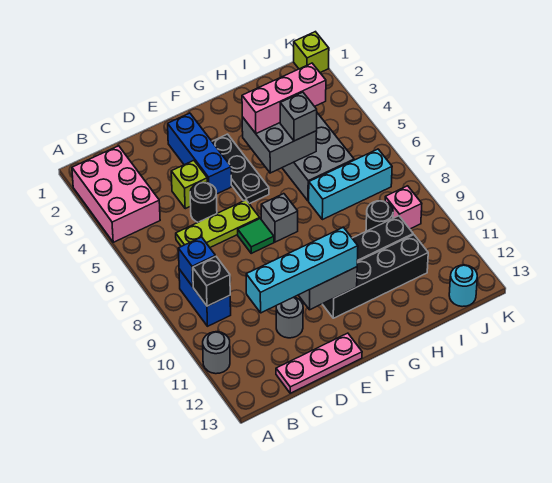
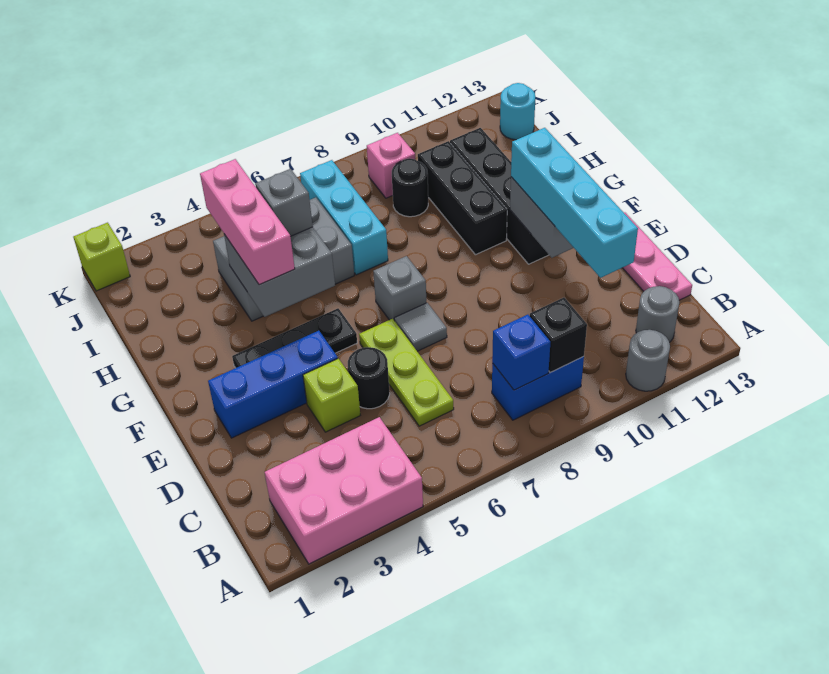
grey round brick D11 level 1 -> grey round brick B12 level 1
green tile E7 level 1 -> grey tile E7 level 1

